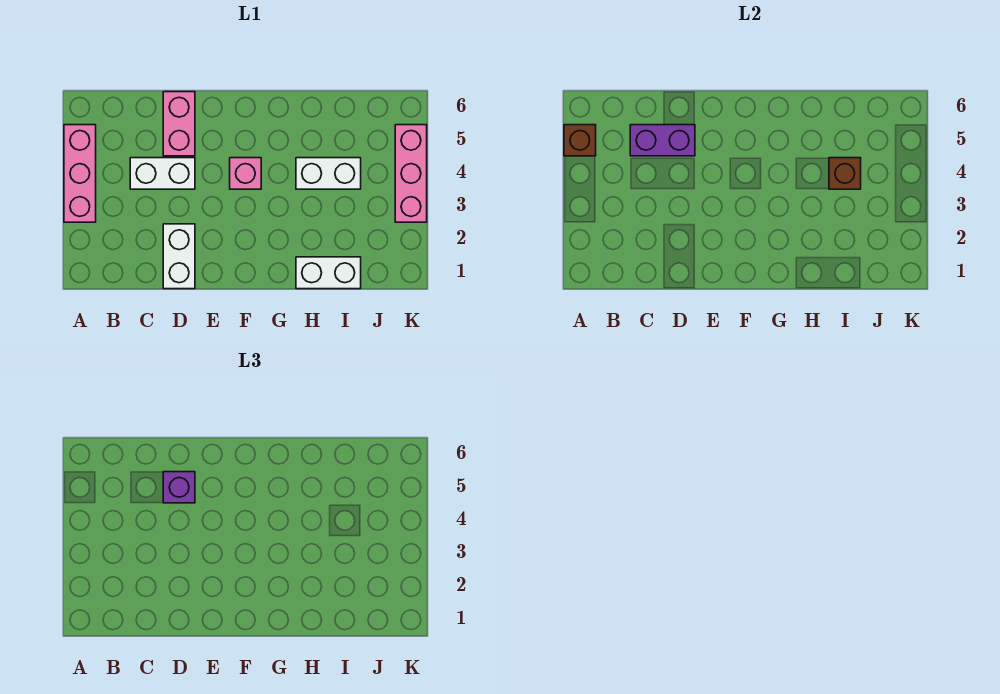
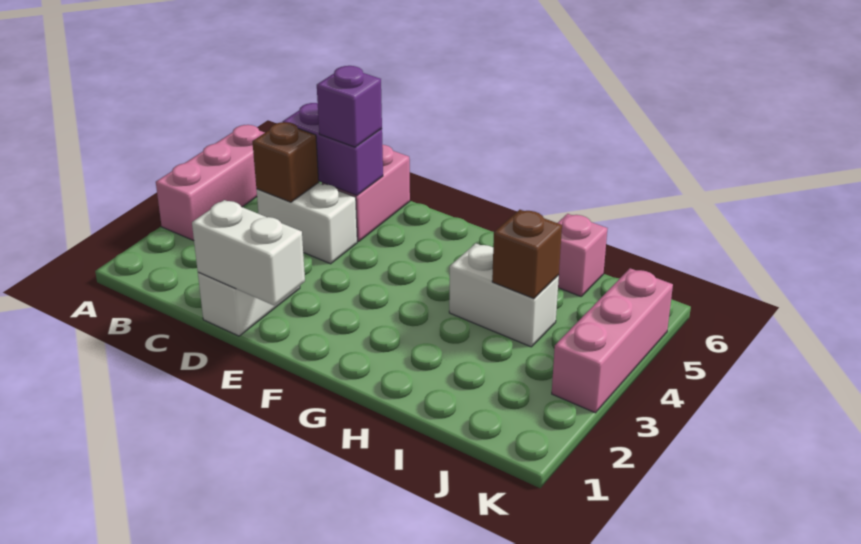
brown brick A5 level 2 -> brown brick C4 level 2
pink brick F4 level 1 -> pink brick I6 level 1
white brick H1:I1 level 1 -> white brick D1:E1 level 2

